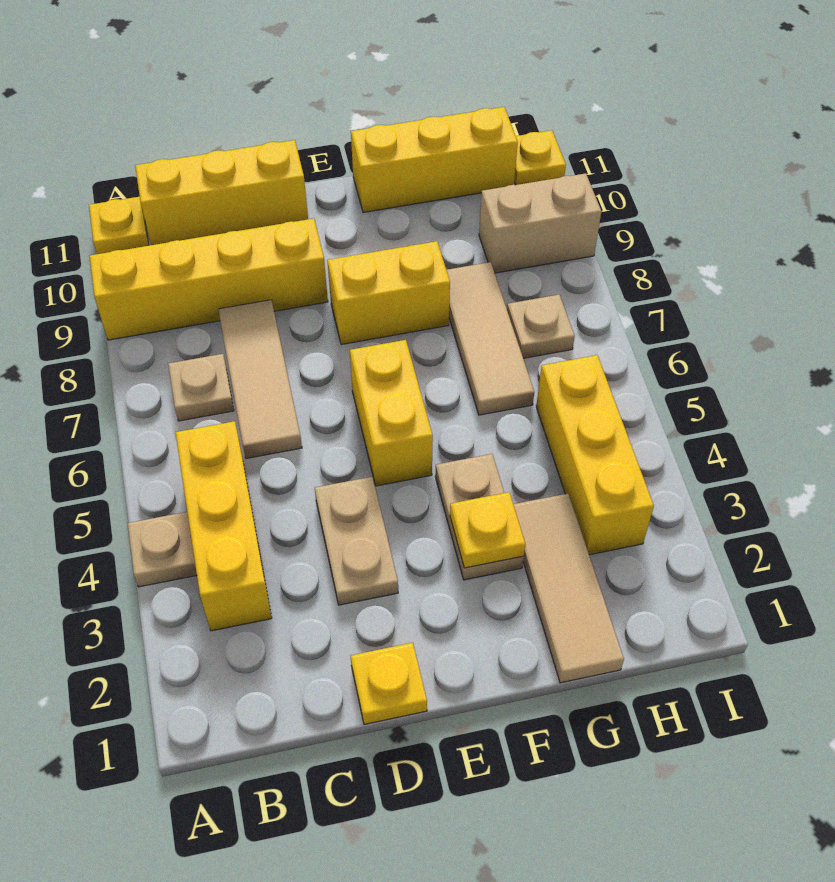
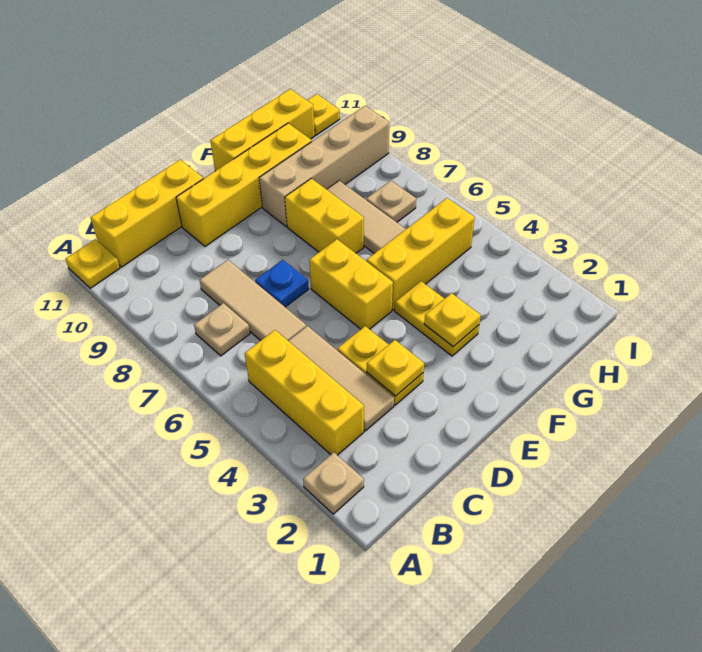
tan plate A4 level 1 -> tan plate A2 level 1
yellow brick A9:D9 level 1 -> yellow brick D10:G10 level 1
yellow plate D1 level 1 -> yellow plate D3 level 2
tan plate D3:D4 level 1 -> yellow plate D3:D4 level 1
none -> blue plate D7 level 1
yellow brick E8:F8 level 1 -> yellow brick F7:F8 level 1
tan plate F3:F4 level 1 -> yellow plate F3:F4 level 1
tan tile G1:G3 level 1 -> tan tile C3:C5 level 1
yellow brick H3:H5 level 1 -> yellow brick F5:H5 level 1
tan brick H9:I9 level 1 -> tan brick F9:I9 level 1

